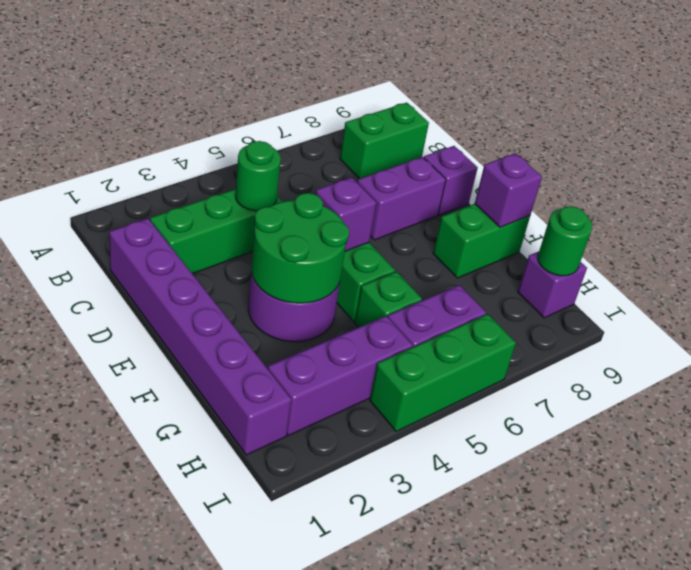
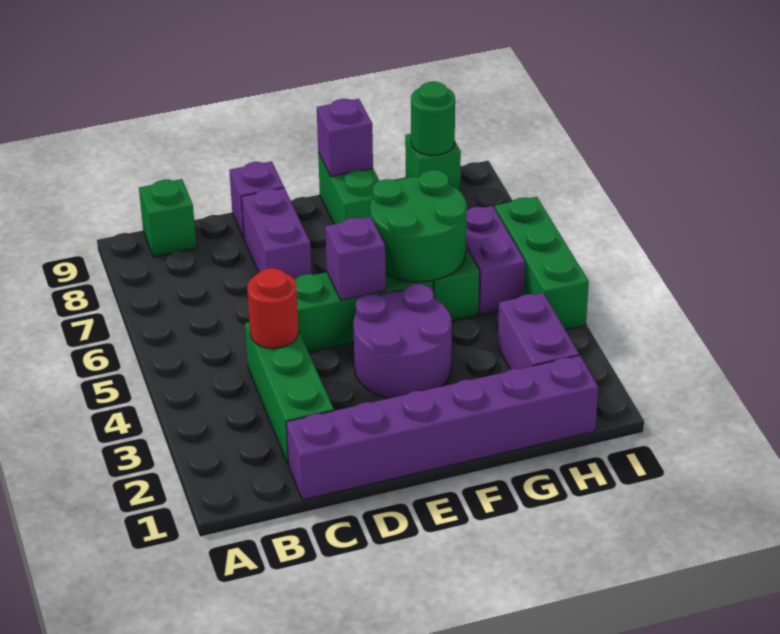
green brick B8:B9 level 1 -> green brick B9 level 1
green round brick C4 level 2 -> red round brick C4 level 2
green round brick E3:F4 level 2 -> green round brick F5:G6 level 2
purple brick H2:H4 level 1 -> purple brick H2:H3 level 1
purple brick H9 level 1 -> green brick H9 level 1

